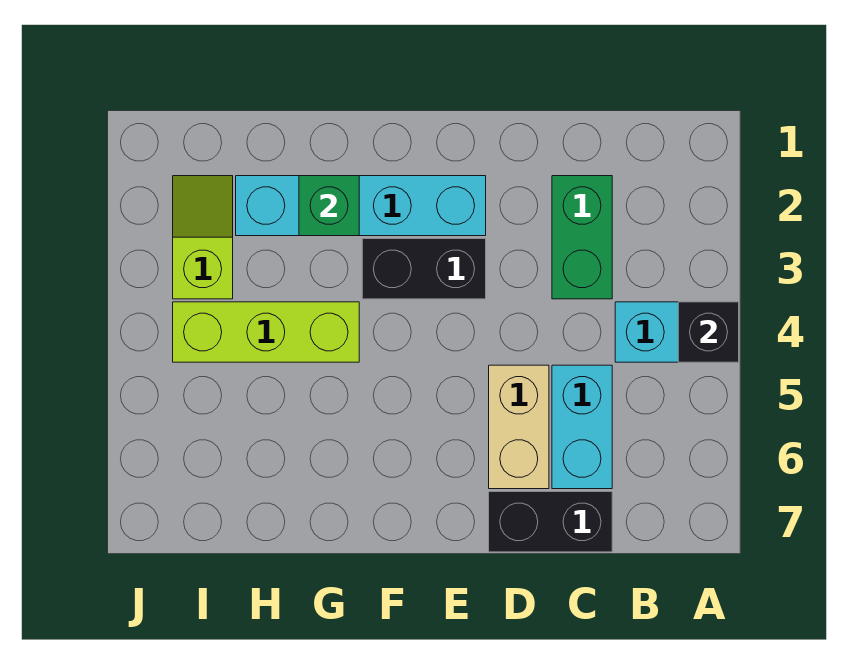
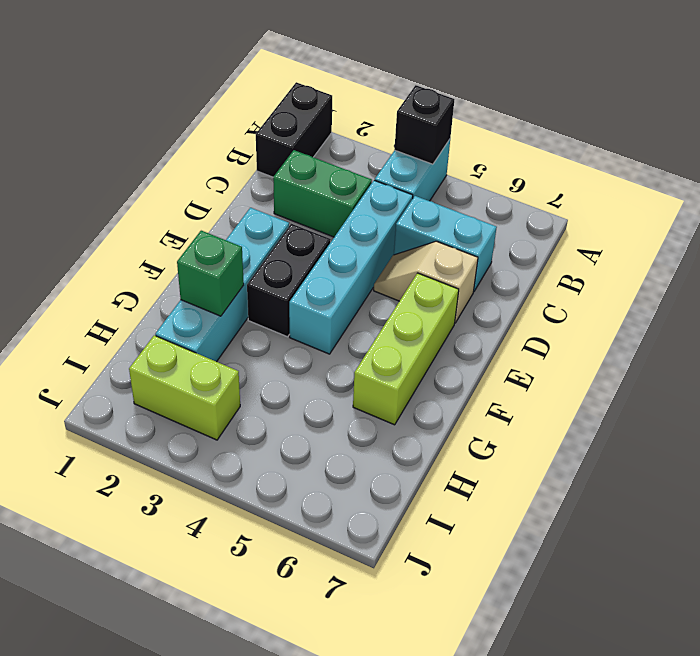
none -> cyan brick C4:F4 level 1
black brick C7:D7 level 1 -> black brick A1:B1 level 1
tan brick D5:D6 level 1 -> tan slope D5:D6 level 1 top 6
lime brick G4:I4 level 1 -> lime brick E6:G6 level 1
lime slope I2:I3 level 1 top 3 -> lime brick I2:I3 level 1

